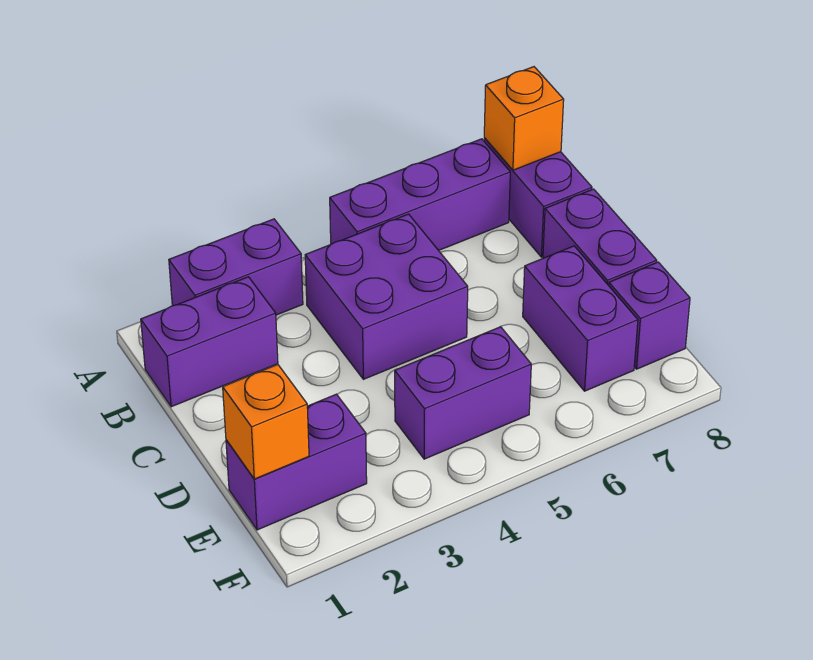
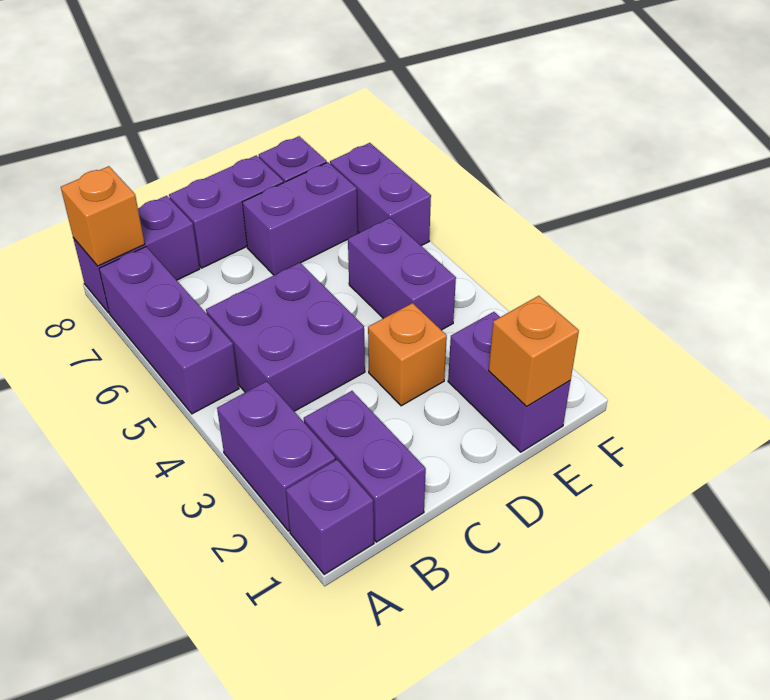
none -> purple brick A1 level 1
none -> orange brick D3 level 1
none -> purple brick F6:F7 level 1

